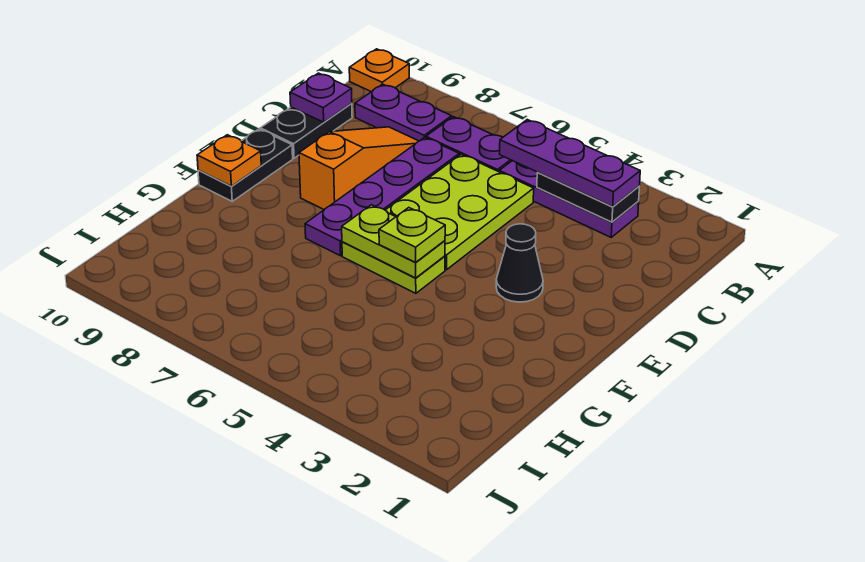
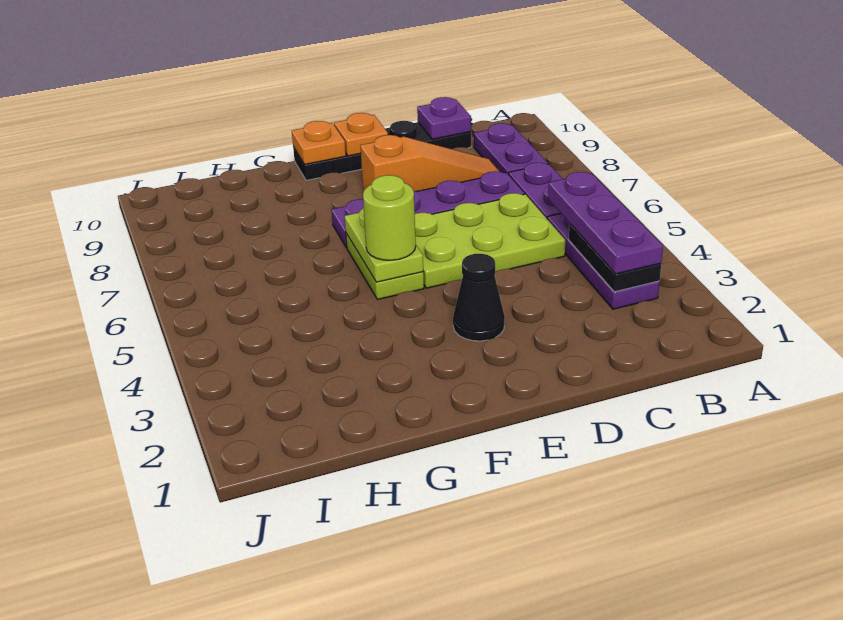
orange plate A10 level 1 -> orange plate E10 level 2
lime plate F5 level 3 -> lime round brick F5 level 3

